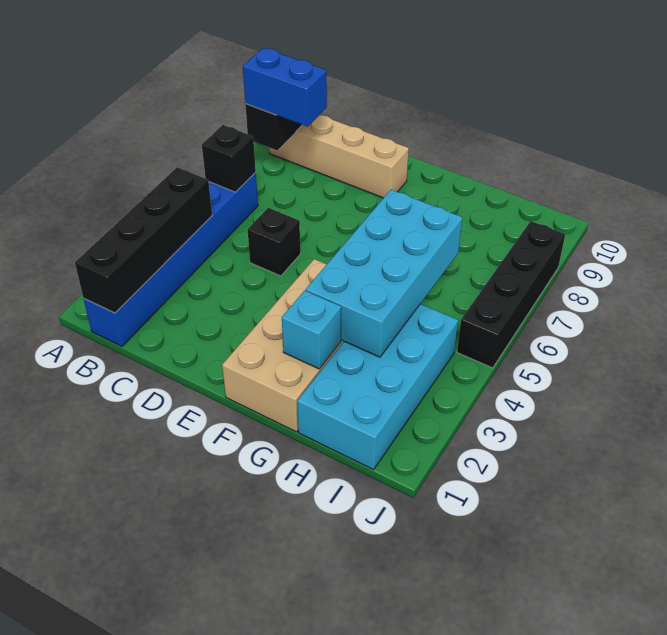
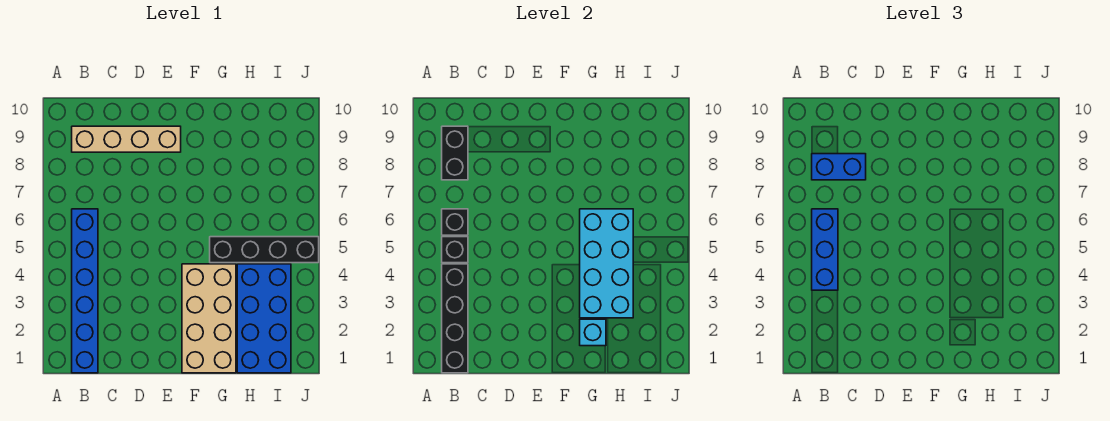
none -> blue brick B4:B6 level 3
black brick D5 level 1 -> black brick B5 level 2
cyan brick H1:I4 level 1 -> blue brick H1:I4 level 1
black brick J5:J8 level 1 -> black brick G5:J5 level 1

